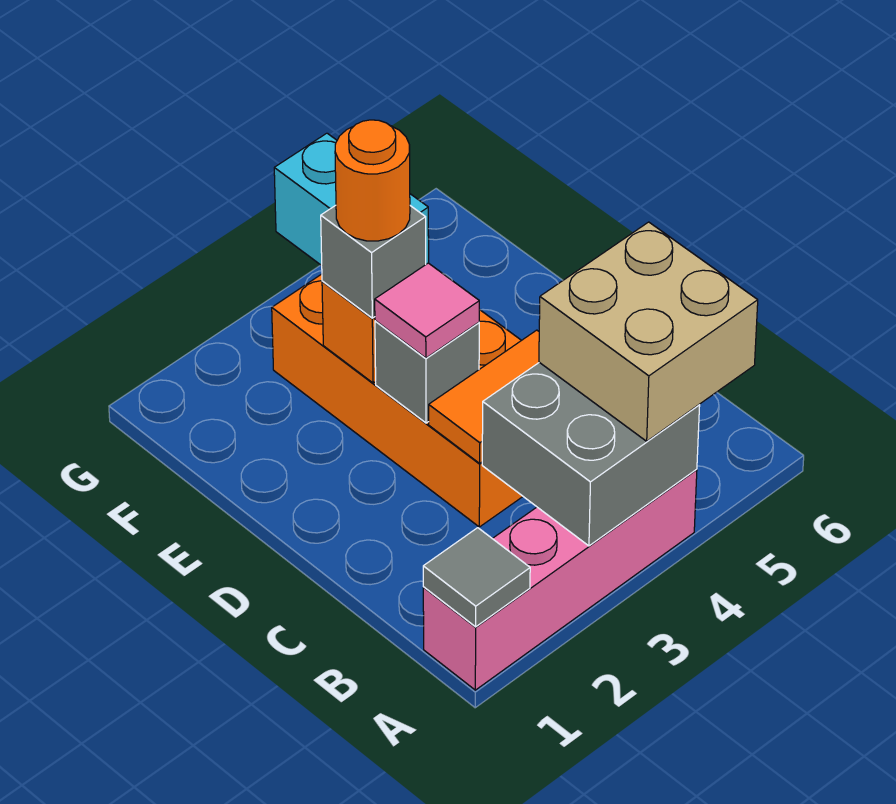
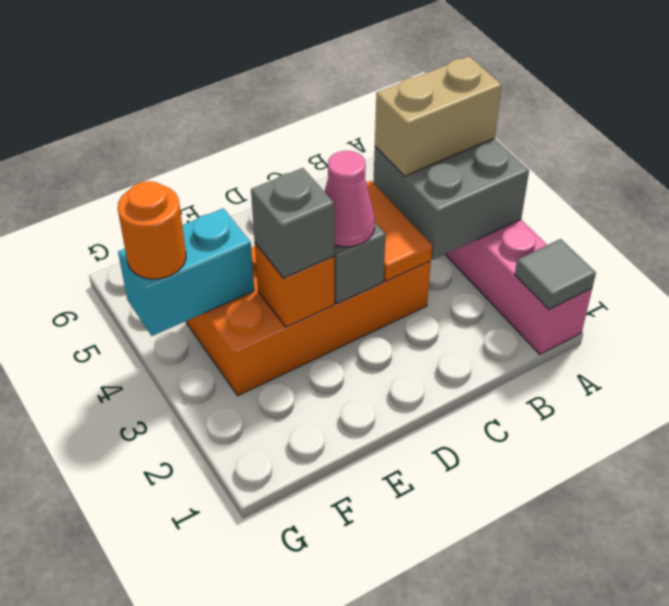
tan brick A4:B5 level 3 -> tan brick A4:B4 level 3
pink tile D3 level 3 -> pink cone D3 level 3
orange round brick E3 level 4 -> orange round brick G4 level 3

